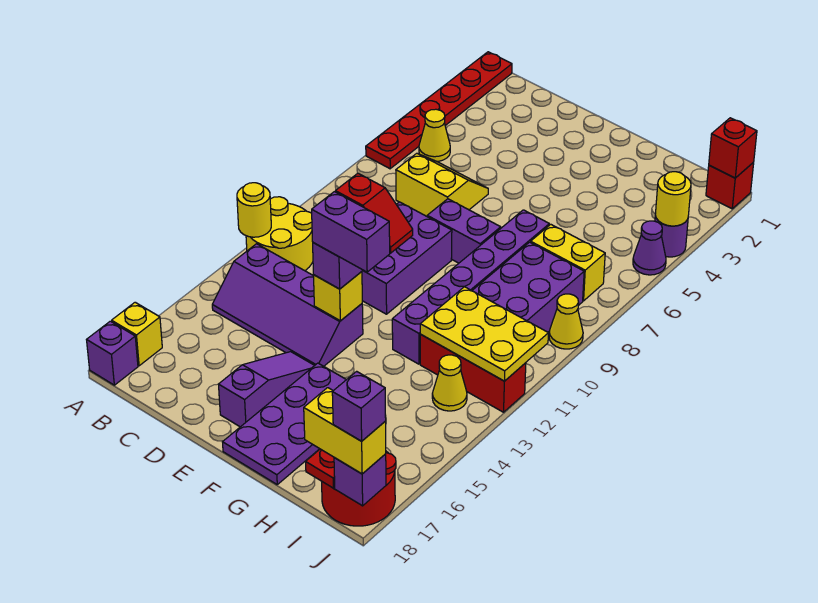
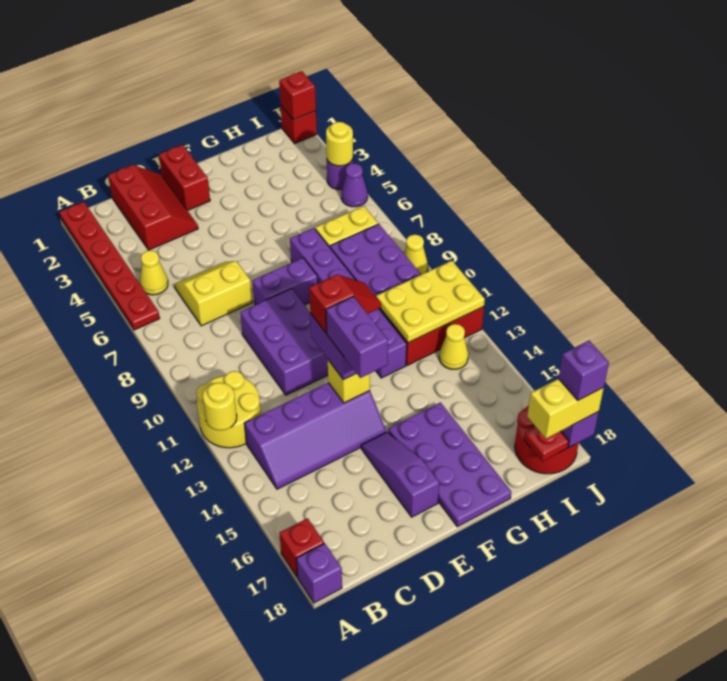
yellow brick A17 level 1 -> red brick A17 level 1
none -> red slope C1:D3 level 1 top C
none -> red brick E1:E2 level 1
purple brick E13:F13 level 4 -> purple brick E13:E14 level 4

